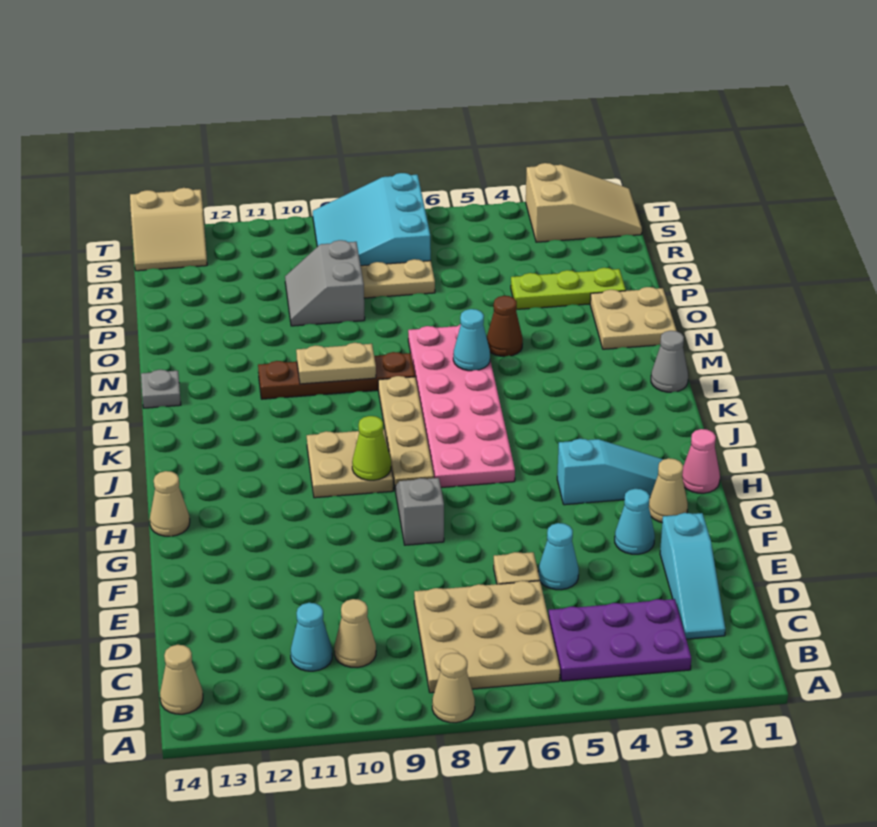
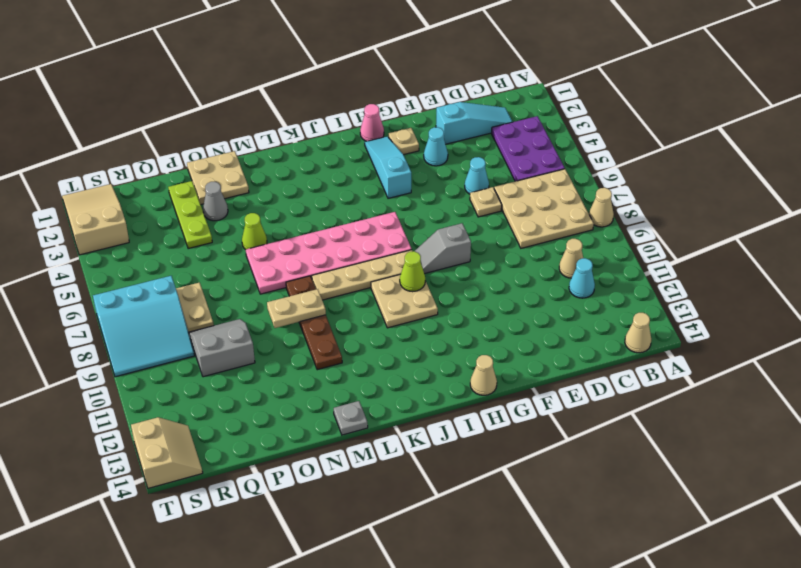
tan cone G2 level 1 -> tan plate G2 level 1
grey cone L1 level 1 -> grey cone O3 level 1
cyan cone M6 level 2 -> none
tan plate M9:M10 level 2 -> tan plate M9:N9 level 2
brown cone N5 level 1 -> lime cone N5 level 1
grey slope P9:Q10 level 1 top 9 -> grey slope P9:Q10 level 1 top 10

